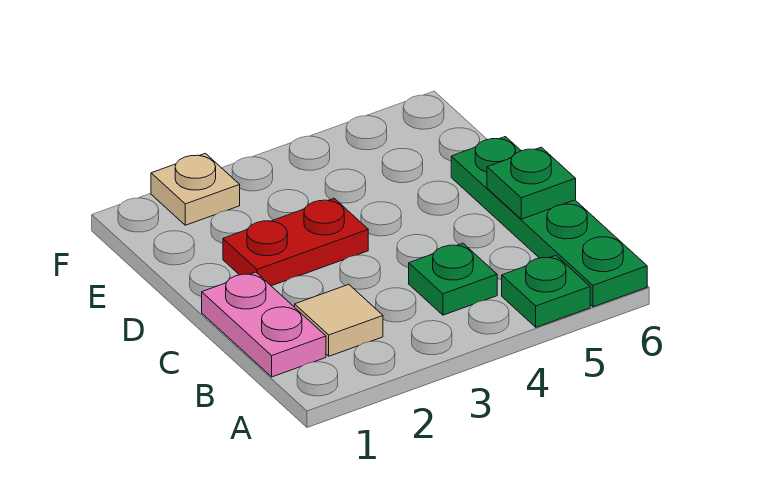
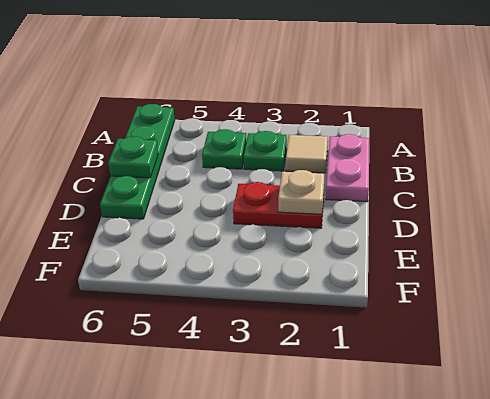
green plate A5 level 1 -> green plate B3 level 1
tan plate F2 level 1 -> tan plate D2 level 2

